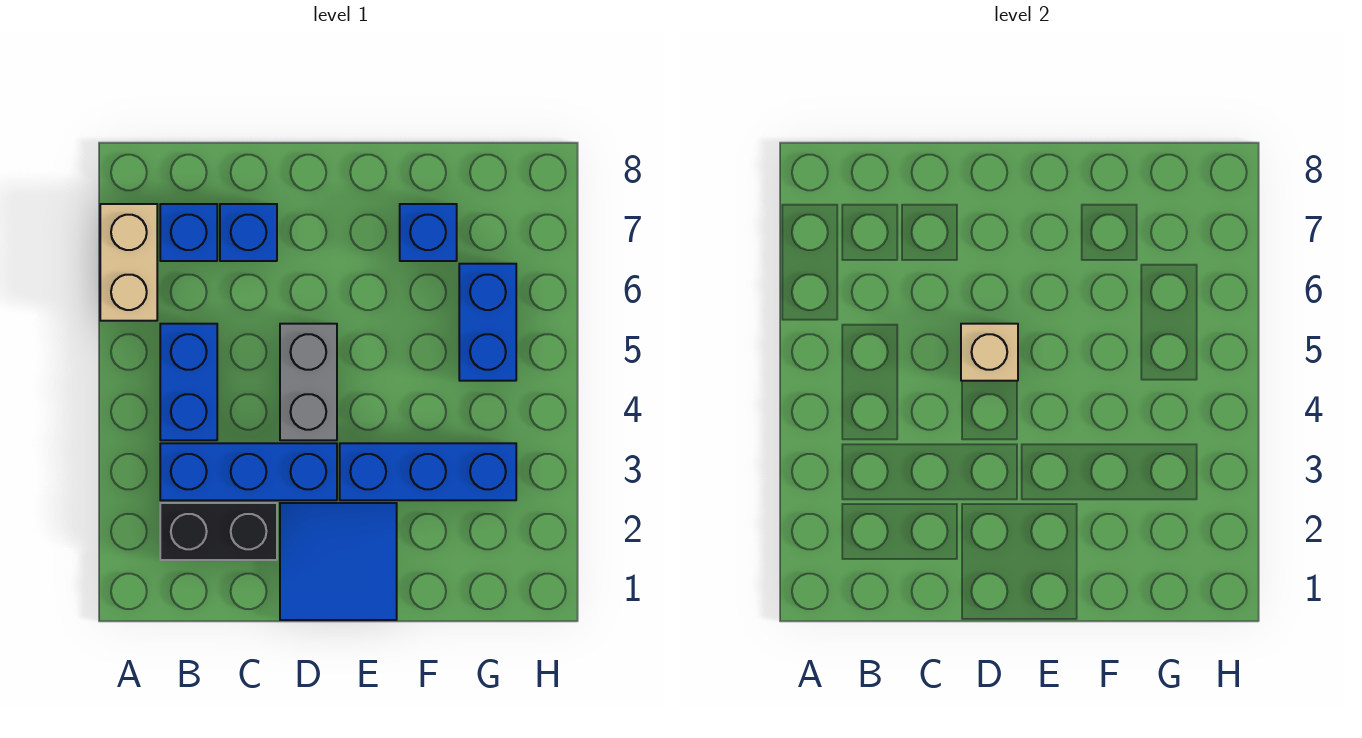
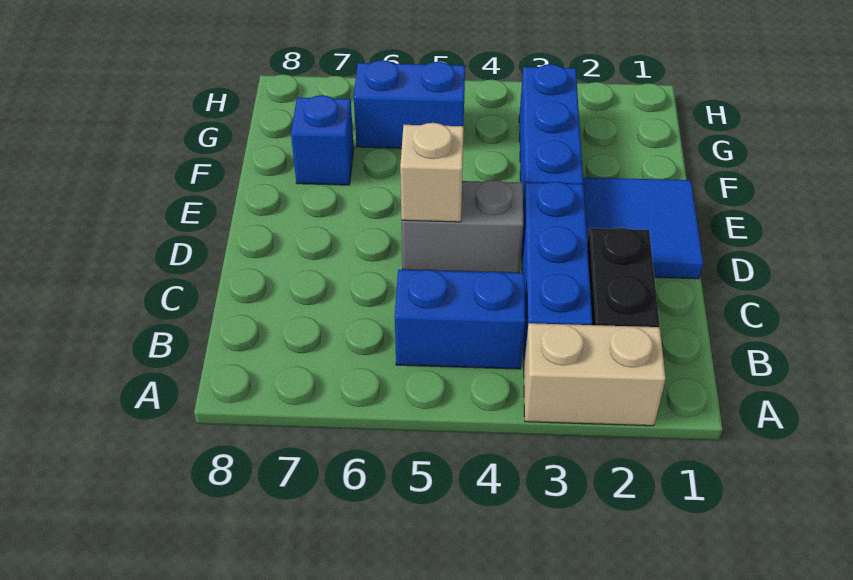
tan brick A6:A7 level 1 -> tan brick A2:A3 level 1
blue brick B7 level 1 -> none
blue brick C7 level 1 -> none

